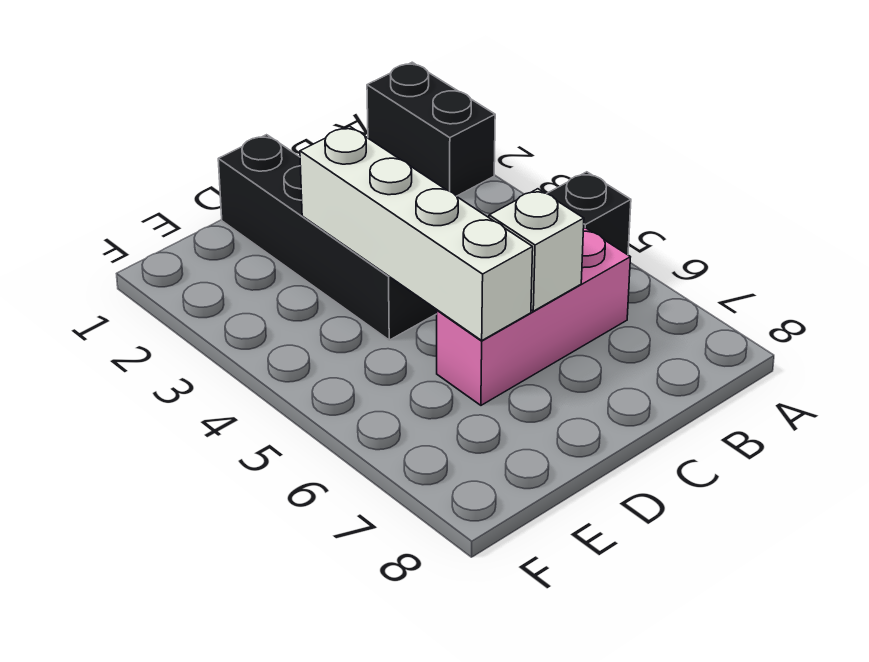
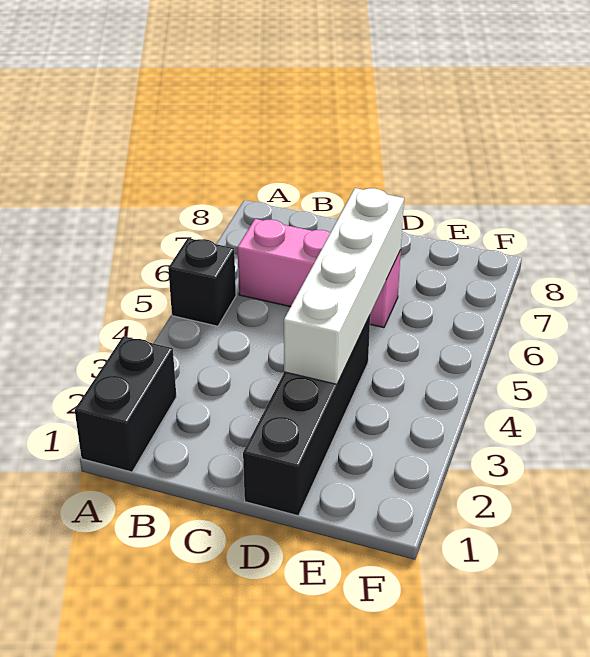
white brick C6 level 2 -> none

